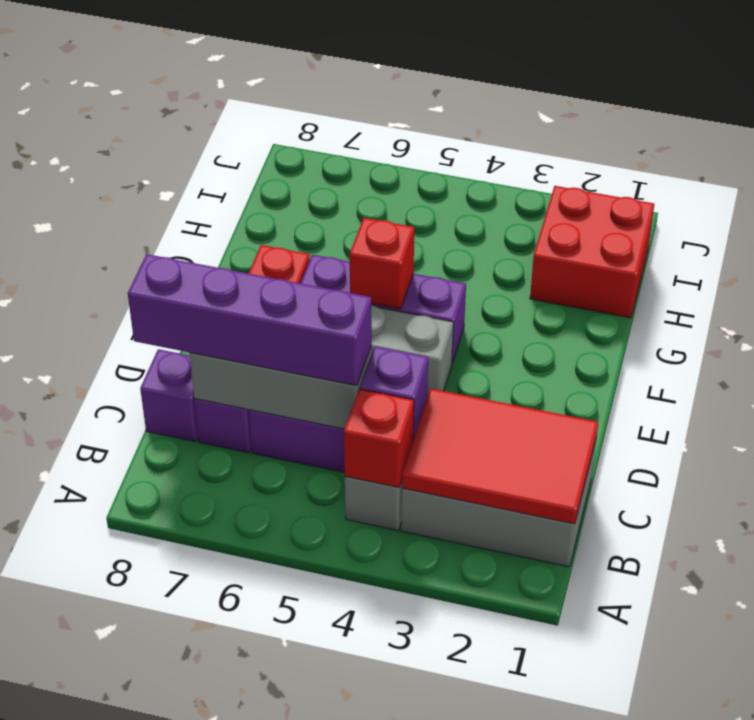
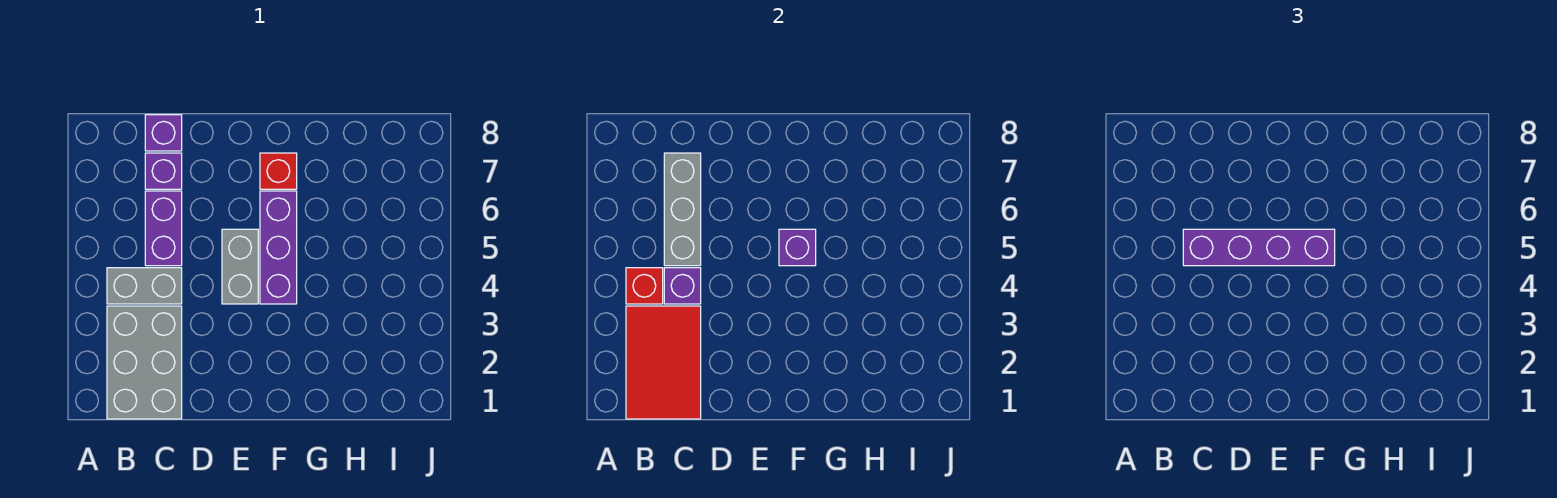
purple brick C5:C8 level 3 -> purple brick C5:F5 level 3
red brick F5 level 2 -> purple brick F5 level 2
red brick H1:I2 level 1 -> none

